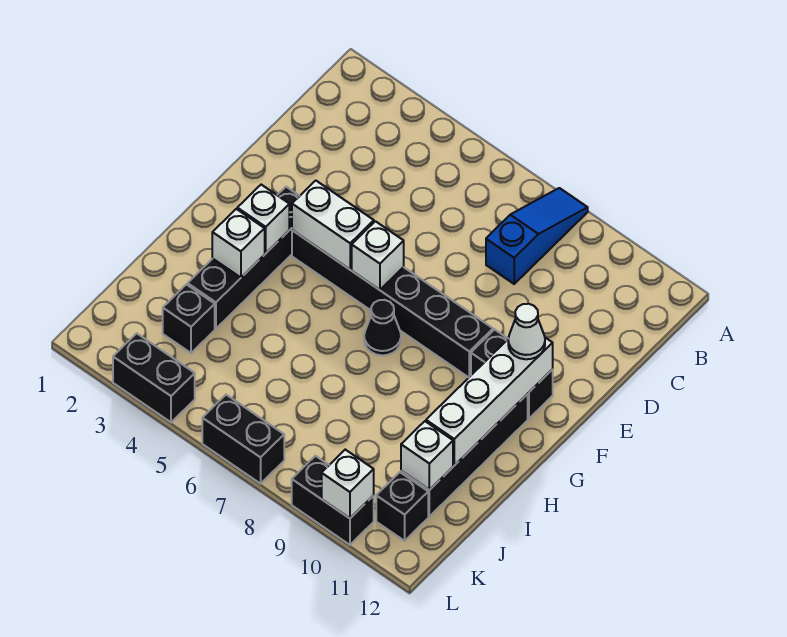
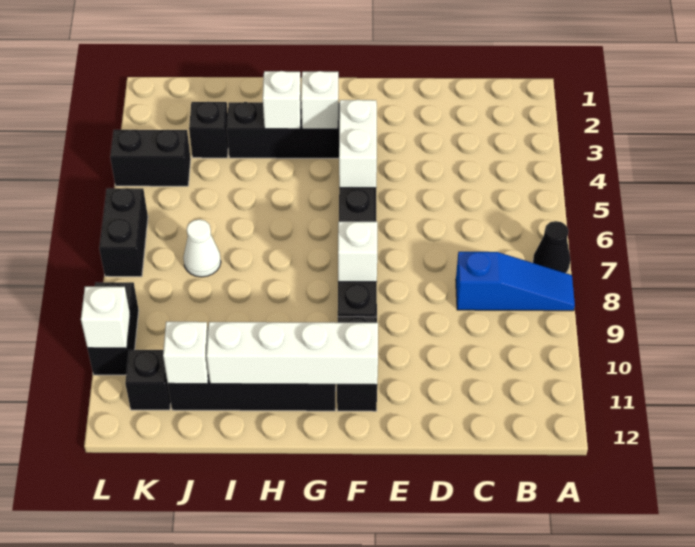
white brick F6 level 2 -> white brick F8 level 2
white cone F11 level 3 -> white cone J7 level 1
black cone G7 level 1 -> black cone A7 level 1
black brick L3:L4 level 1 -> black brick K4:L4 level 1

